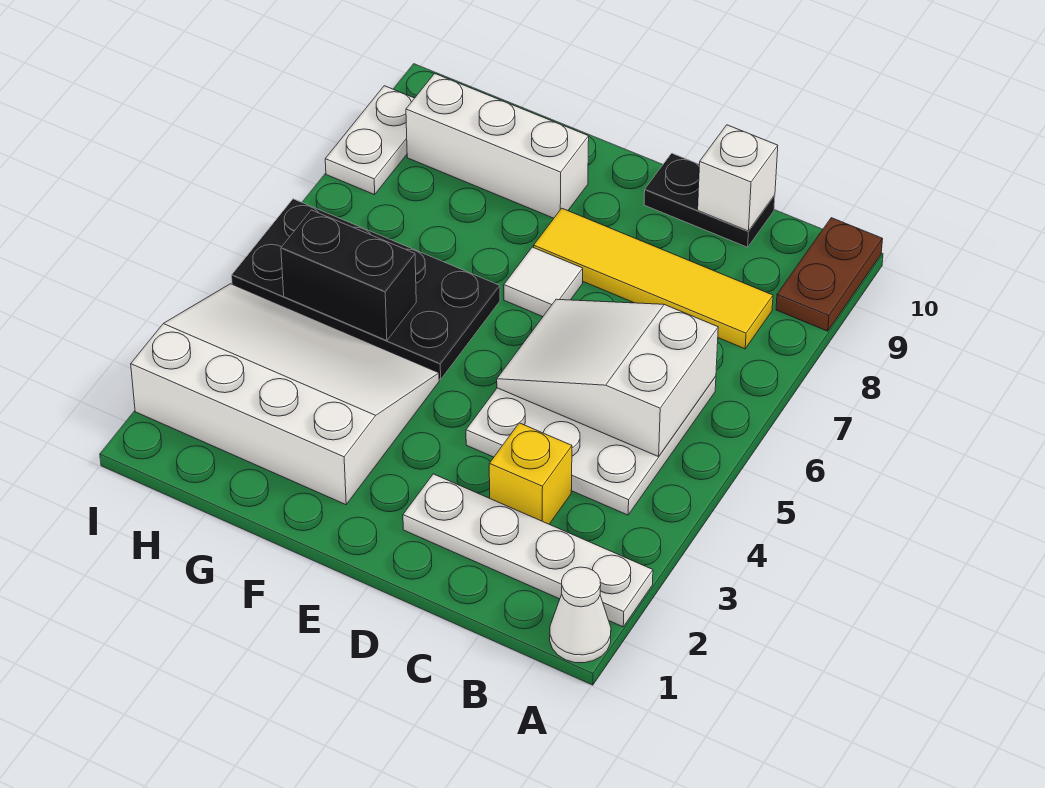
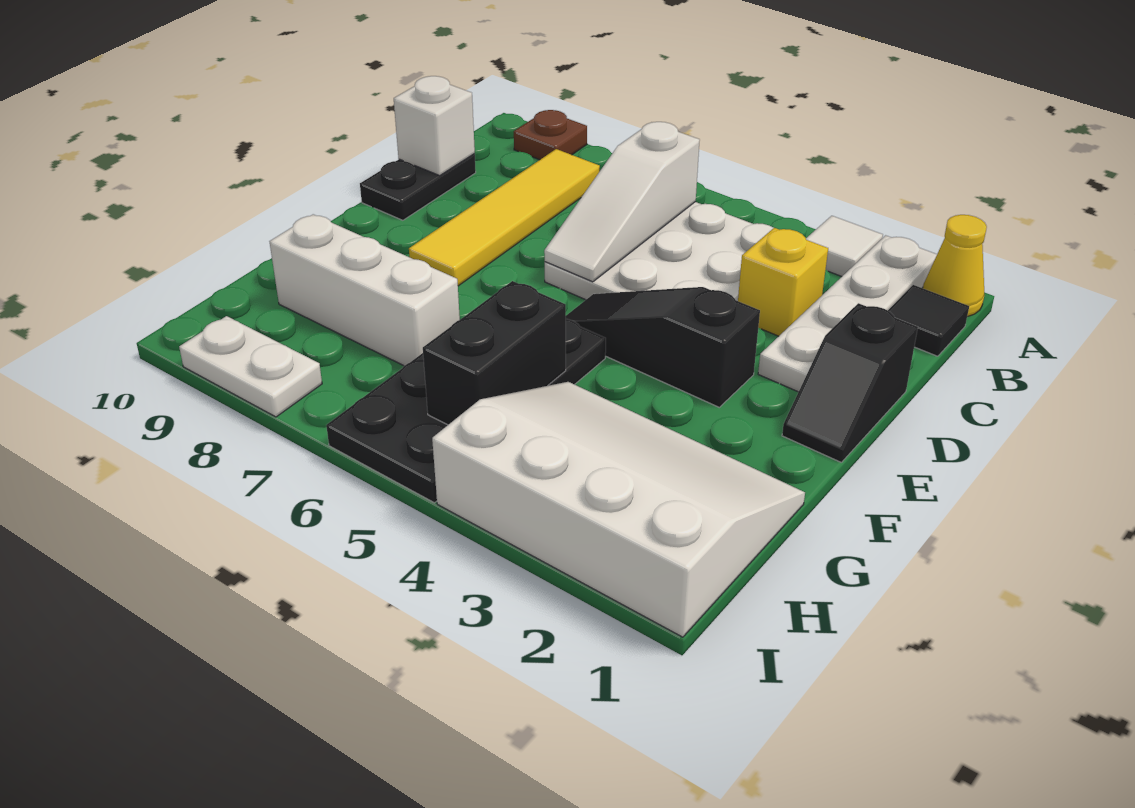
white cone A1 level 1 -> yellow cone A1 level 1
brown plate A9:A10 level 1 -> brown plate A9 level 1
none -> black tile B1 level 1
white slope B5:D6 level 2 top B -> white slope B6:D6 level 2 top B
none -> black slope D1:E1 level 1 top D
none -> black slope E3:E5 level 1 top 3
white tile E7 level 1 -> white tile A3 level 1
white slope F2:I4 level 1 top 2 -> white slope G1:I4 level 1 top I
white brick F9:H9 level 1 -> white brick G7:G9 level 1

